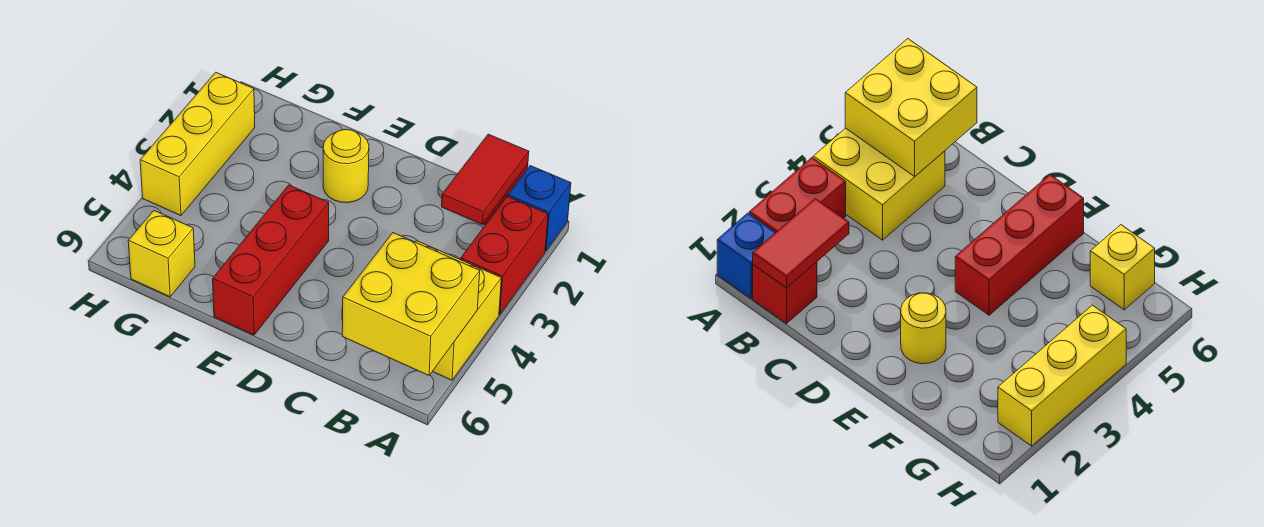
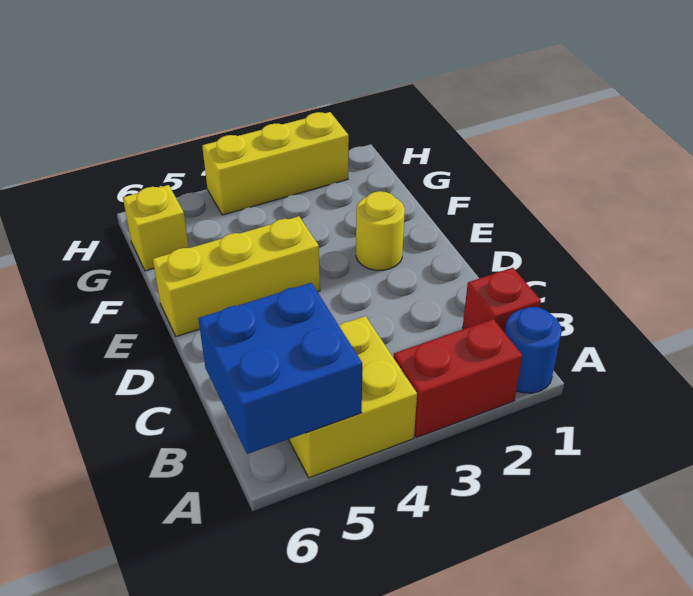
blue brick A1 level 1 -> blue round brick A1 level 1
yellow brick A5:B6 level 2 -> blue brick A5:B6 level 2
red tile B1:B2 level 2 -> none
red brick E4:E6 level 1 -> yellow brick E4:E6 level 1

